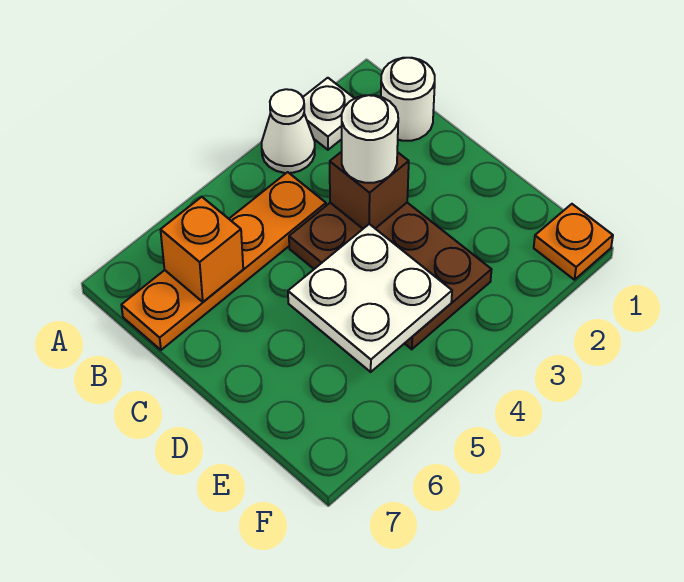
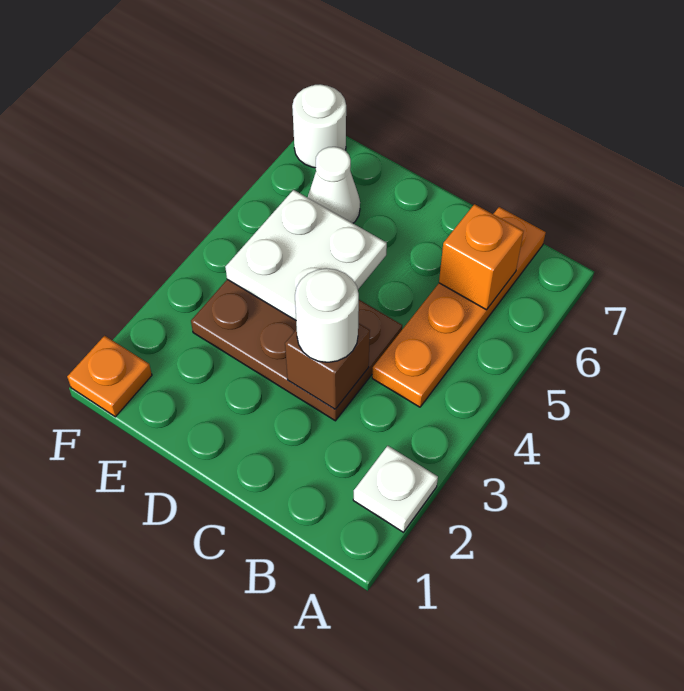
white cone A3 level 1 -> white cone E6 level 1
white round brick B1 level 1 -> white round brick F7 level 1

